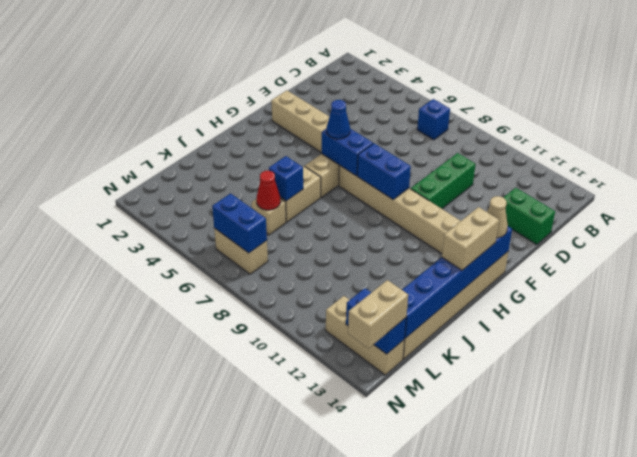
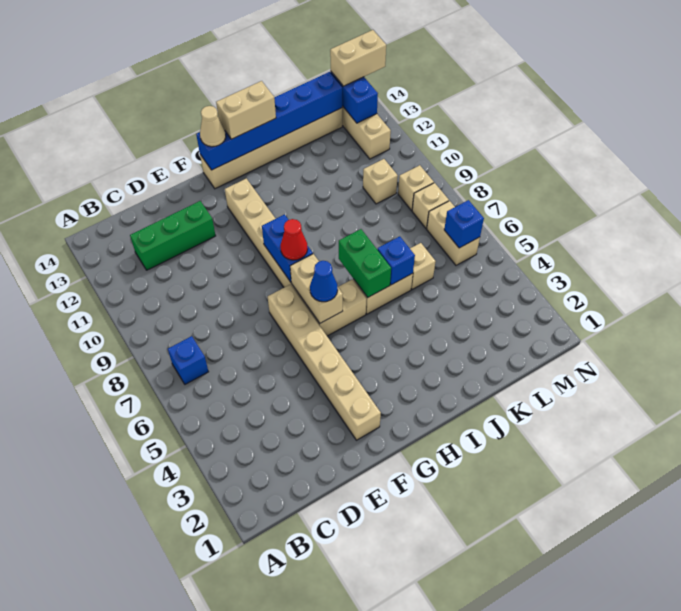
green brick D10:F10 level 1 -> green brick C12:E12 level 1
green brick D13:D14 level 1 -> green brick I6:I7 level 2
blue brick G6:G7 level 2 -> tan brick G6:G7 level 2
red cone K6 level 2 -> red cone G8 level 3
none -> tan brick L10 level 1
blue brick M6:M7 level 2 -> blue brick M6 level 2
none -> tan brick M8 level 1
none -> tan brick M9 level 1

